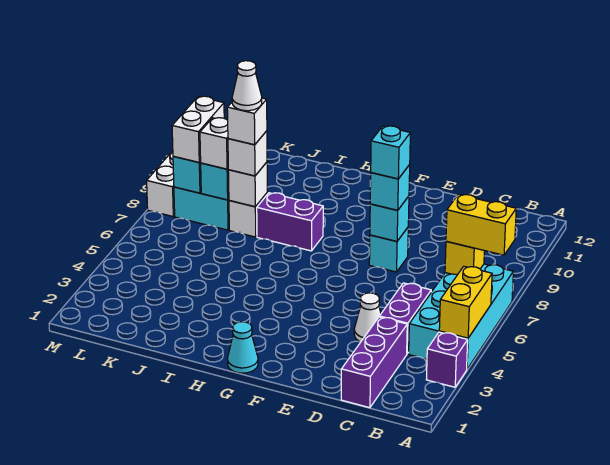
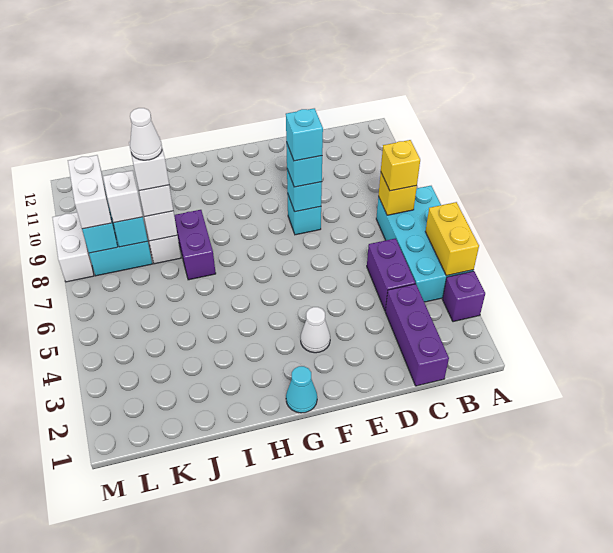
yellow brick A7:B7 level 3 -> yellow brick B7 level 3
white cone D4 level 1 -> white cone F3 level 1
purple brick H8:I8 level 1 -> purple brick I7:I8 level 1

